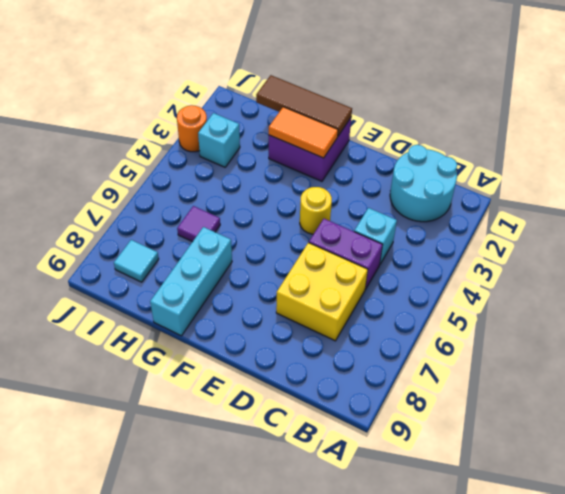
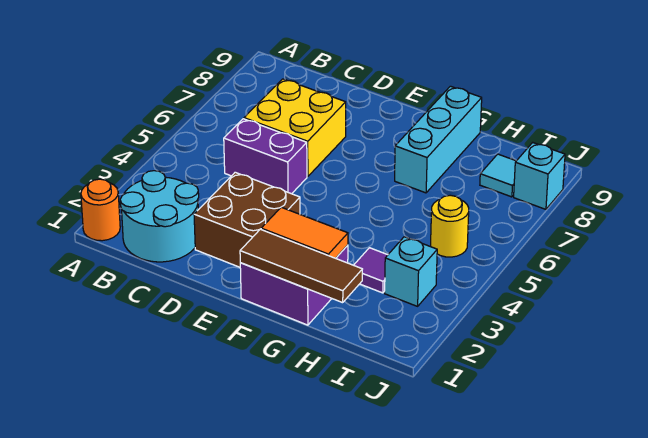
cyan brick C4 level 1 -> cyan brick J8 level 1
none -> brown brick D2:E3 level 1
yellow round brick E4 level 1 -> yellow round brick I5 level 1
purple tile H6 level 1 -> purple tile H3 level 1
orange round brick J3 level 1 -> orange round brick A1 level 1

